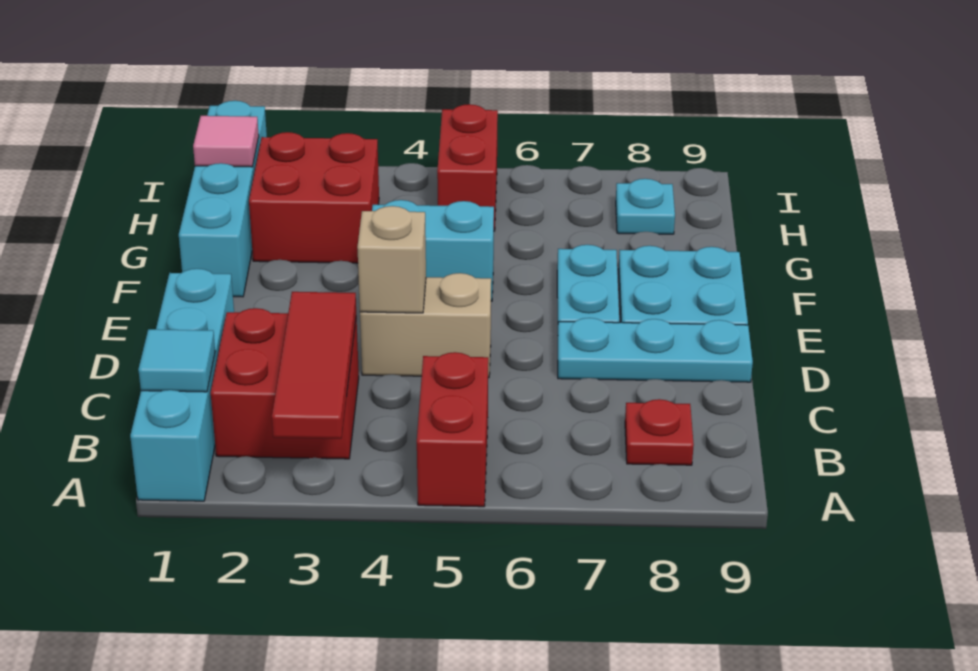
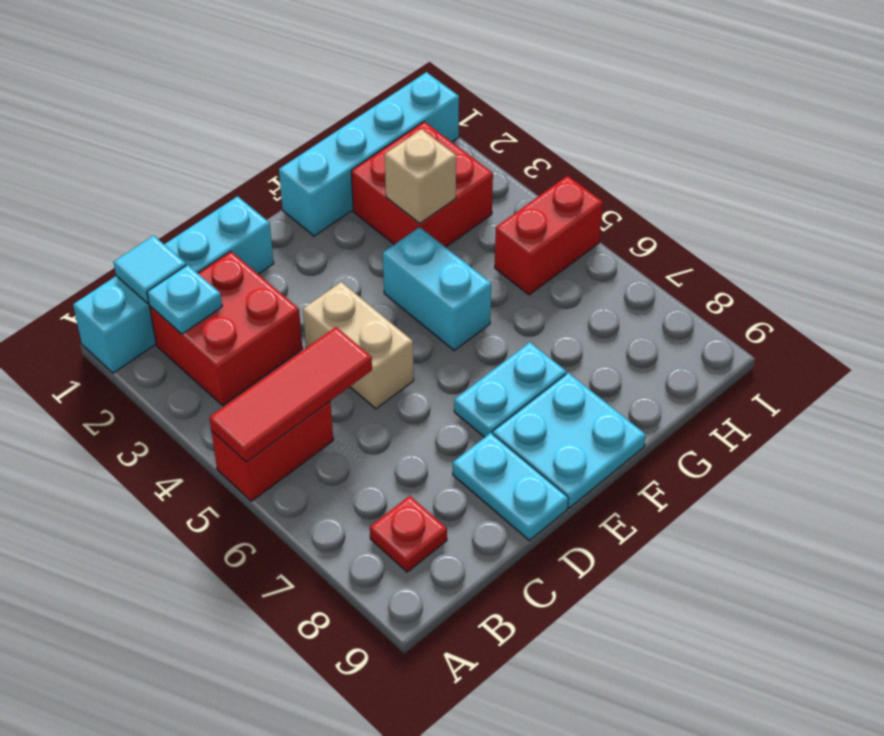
red tile A3:C3 level 2 -> red tile A5:C5 level 2
tan brick D4 level 2 -> tan brick G3 level 2
cyan plate D7:D9 level 1 -> cyan plate D8:D9 level 1
pink tile H1 level 2 -> none
cyan plate H8 level 1 -> cyan plate B2 level 2

